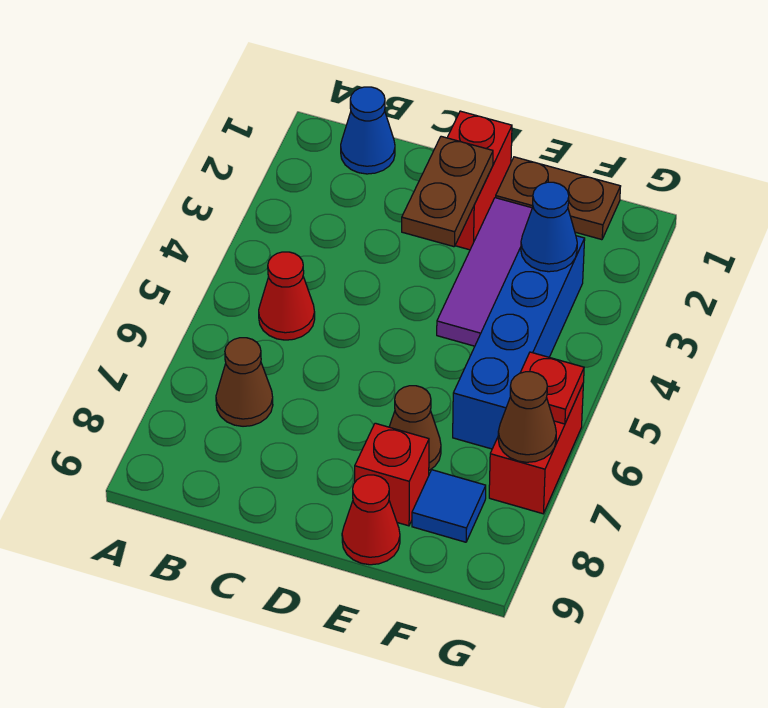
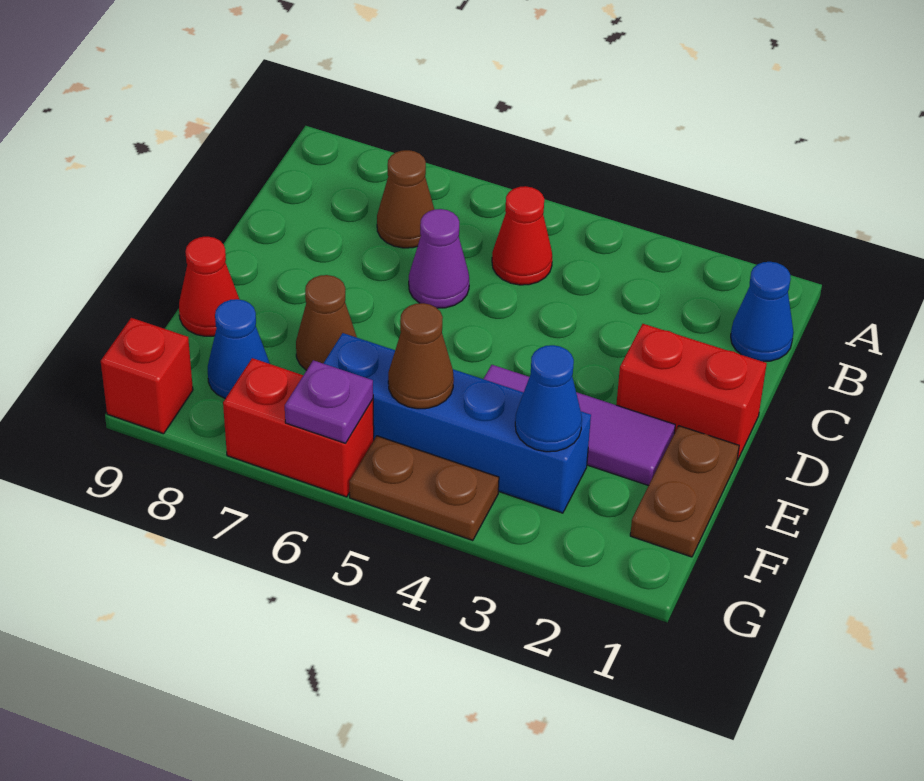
none -> purple cone C6 level 1
brown plate D2:D3 level 2 -> brown plate G4:G5 level 1
red brick E8 level 1 -> red brick G9 level 1
blue tile F8 level 1 -> blue cone F8 level 1
red plate G6 level 2 -> purple plate G6 level 2
brown cone G7 level 2 -> brown cone F5 level 2

